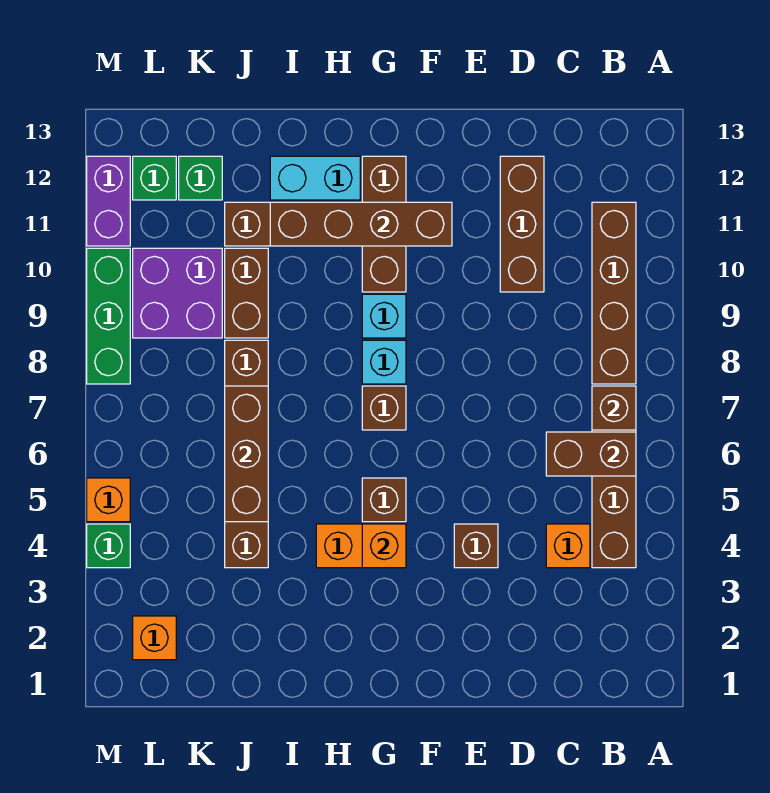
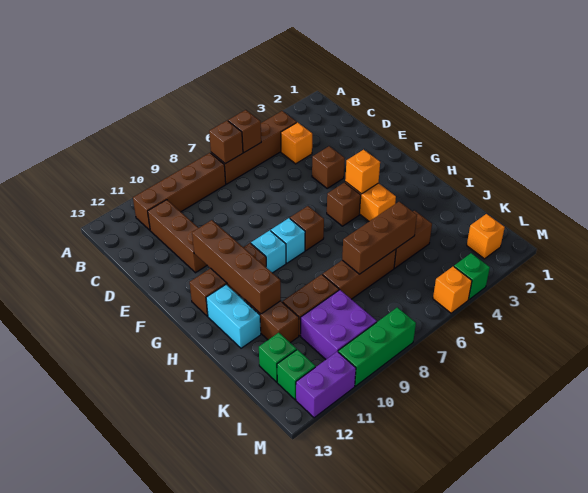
brown brick B6:C6 level 2 -> brown brick B6 level 2
brown brick D10:D12 level 1 -> brown brick C11:E11 level 1

